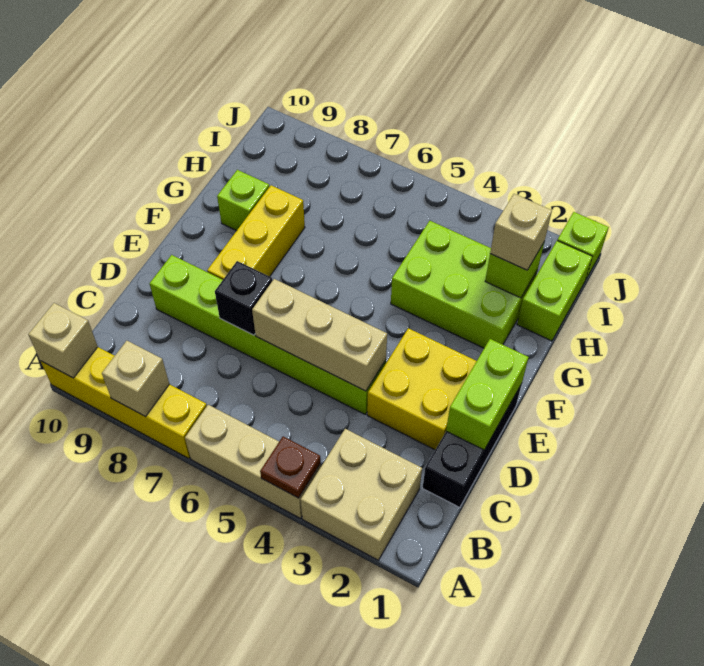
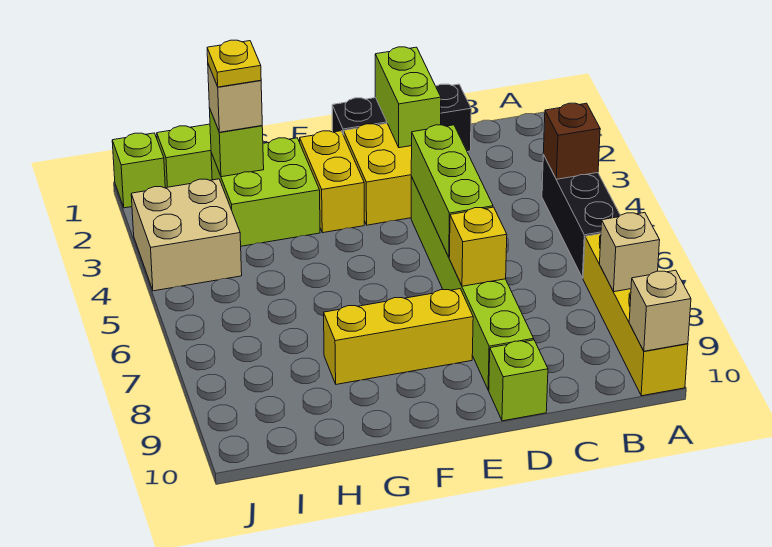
tan brick A2:B3 level 1 -> tan brick I3:J4 level 1
tan brick A4:A6 level 1 -> black brick A4:A6 level 1
brown plate A4 level 2 -> brown brick A4 level 2
lime brick D1:E1 level 2 -> lime brick D1:D2 level 2
tan brick D4:D6 level 2 -> lime brick D4:D6 level 2
black brick D7 level 2 -> yellow brick D7 level 2
none -> yellow brick F2:F3 level 1
lime brick G2:H4 level 1 -> lime brick G2:H3 level 1
lime brick G9 level 1 -> lime brick D10 level 1
none -> yellow plate H2 level 4

